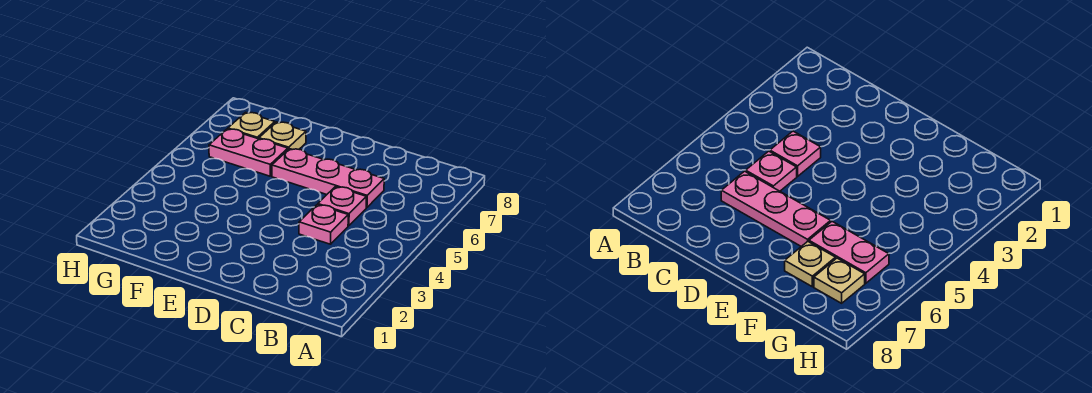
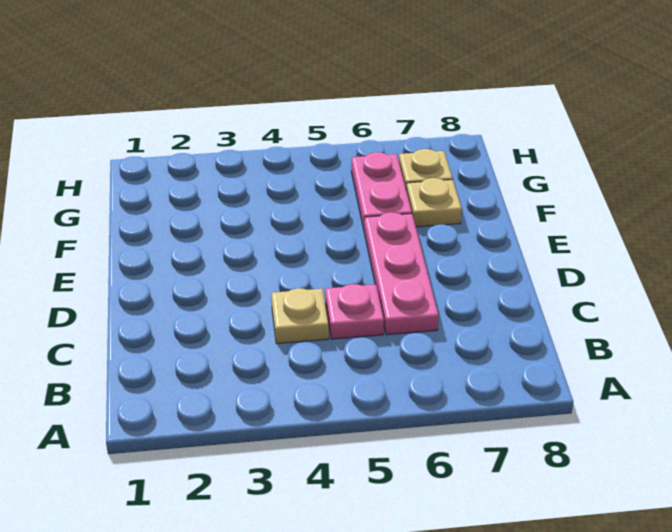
pink plate C4 level 1 -> tan plate C4 level 1

